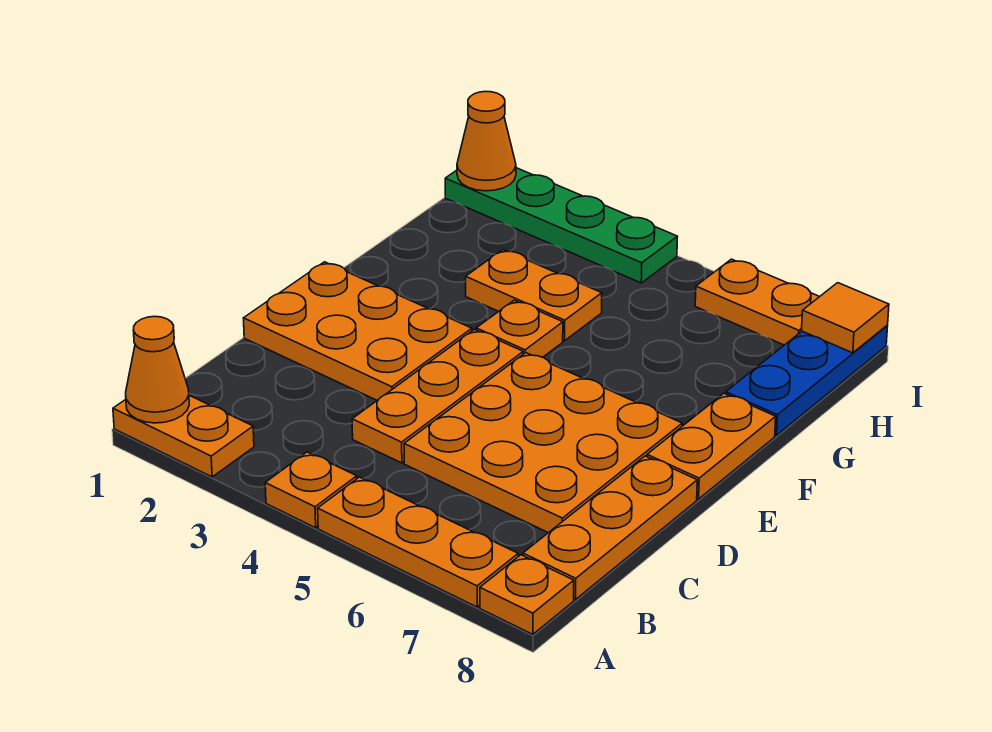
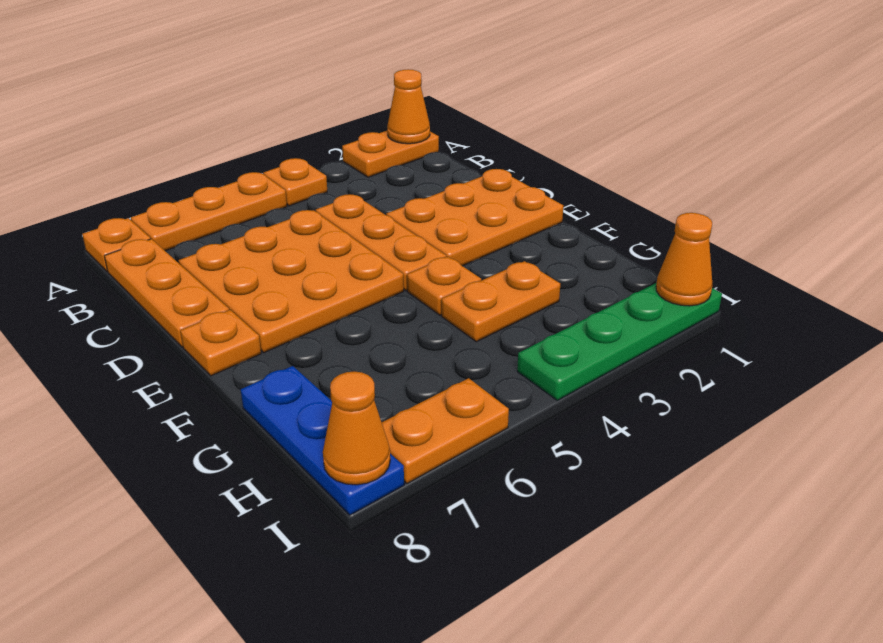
orange plate E8:F8 level 1 -> orange plate E8 level 1
orange tile I8 level 2 -> orange cone I8 level 2

